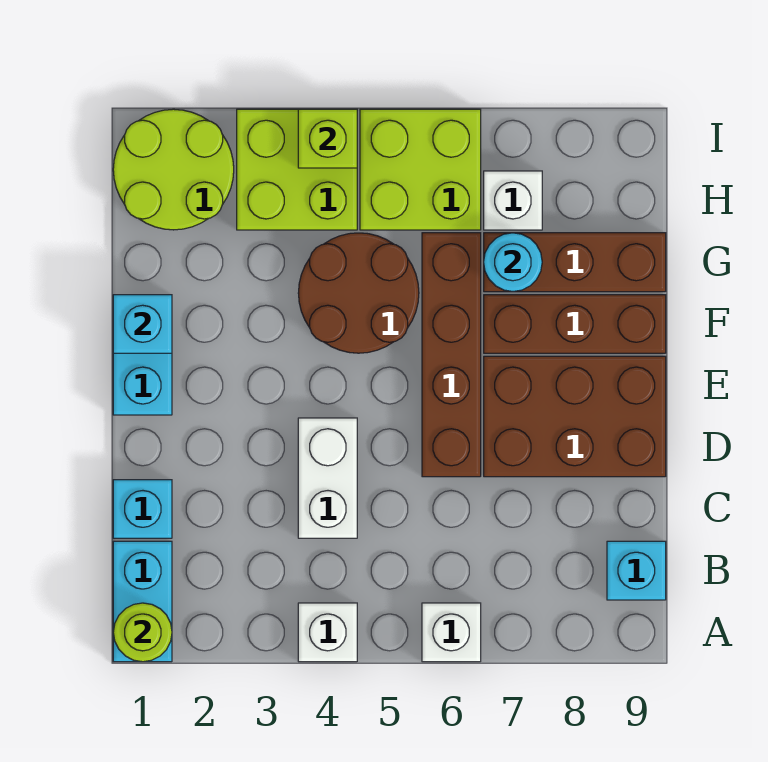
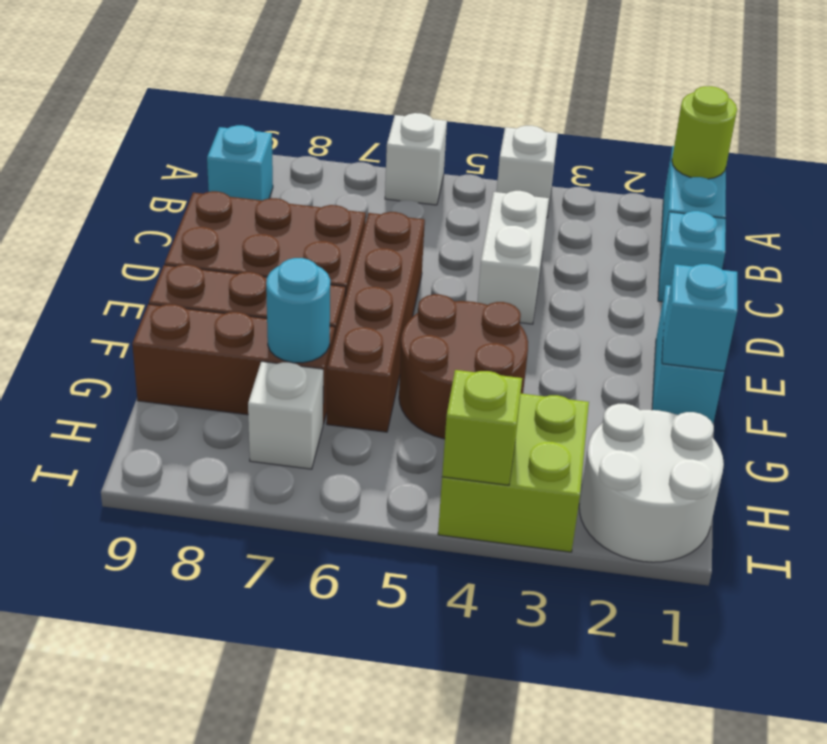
lime round brick H1:I2 level 1 -> white round brick H1:I2 level 1
lime brick H5:I6 level 1 -> none

